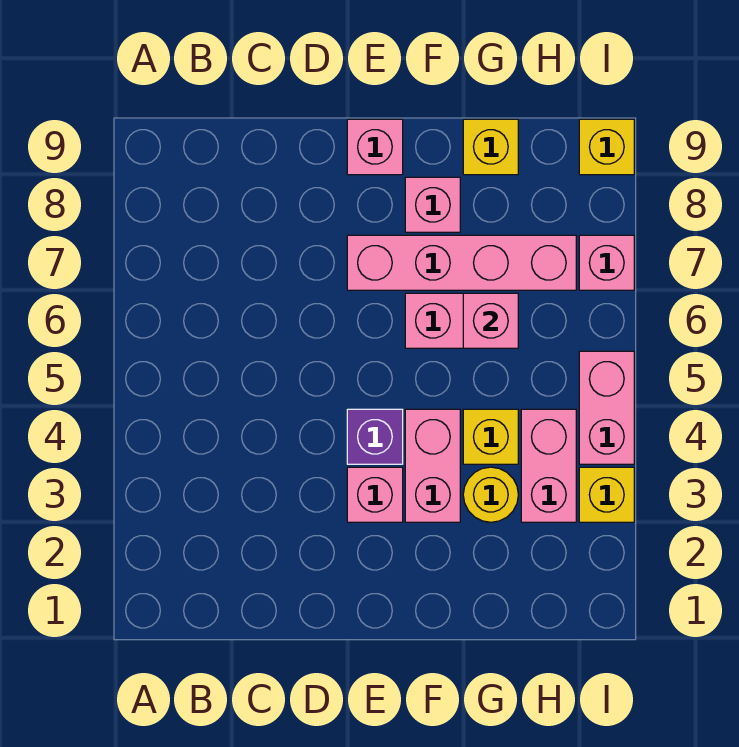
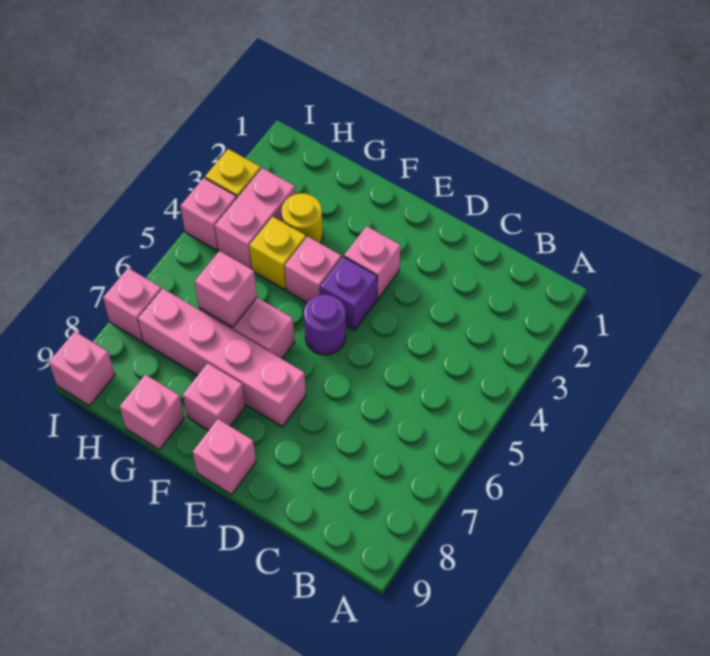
none -> purple round brick E5 level 1
pink brick F3:F4 level 1 -> pink brick F4 level 1
yellow brick G9 level 1 -> pink brick G9 level 1
pink brick I4:I5 level 1 -> pink brick I4 level 1
yellow brick I9 level 1 -> pink brick I9 level 1

